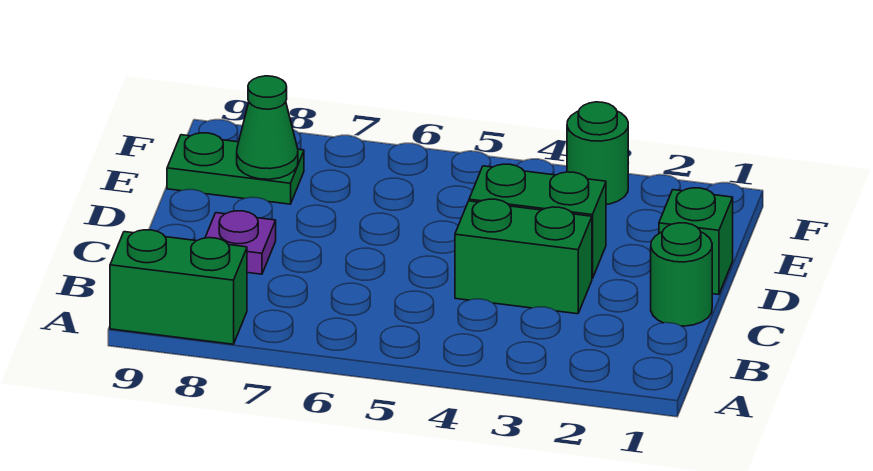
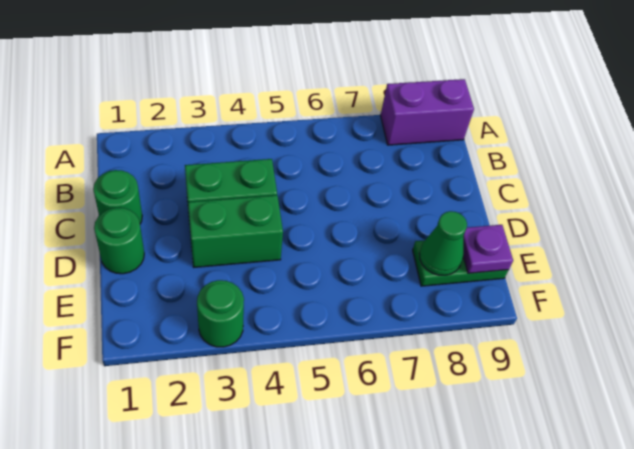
green brick A8:A9 level 1 -> purple brick A8:A9 level 1
purple plate C8 level 1 -> purple plate E9 level 2
green brick D1 level 1 -> green round brick D1 level 1

